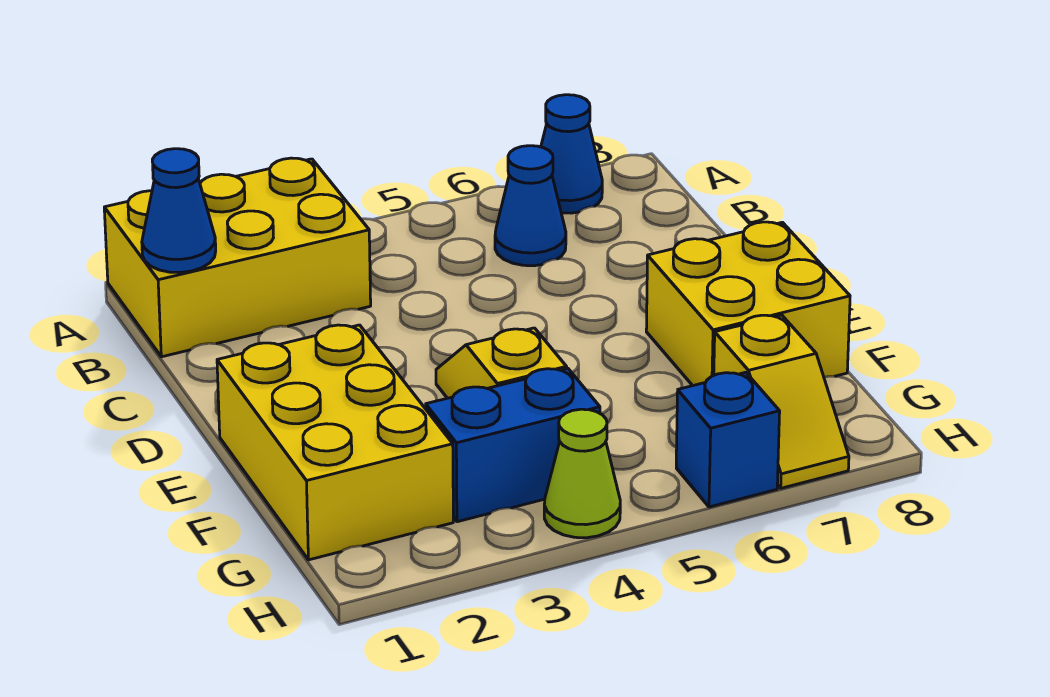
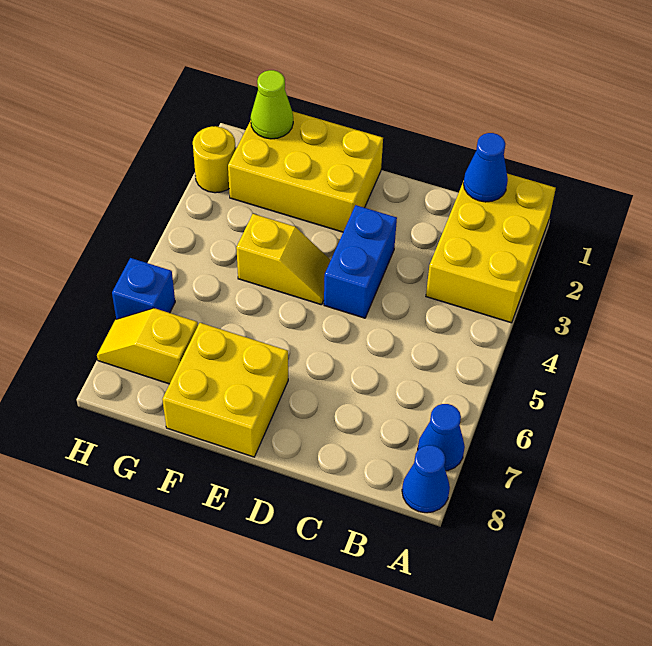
blue cone B6 level 1 -> blue cone A8 level 1
blue brick G3:G4 level 1 -> blue brick D3:D4 level 1
none -> yellow round brick H2 level 1
lime cone H4 level 1 -> lime cone G1 level 2

